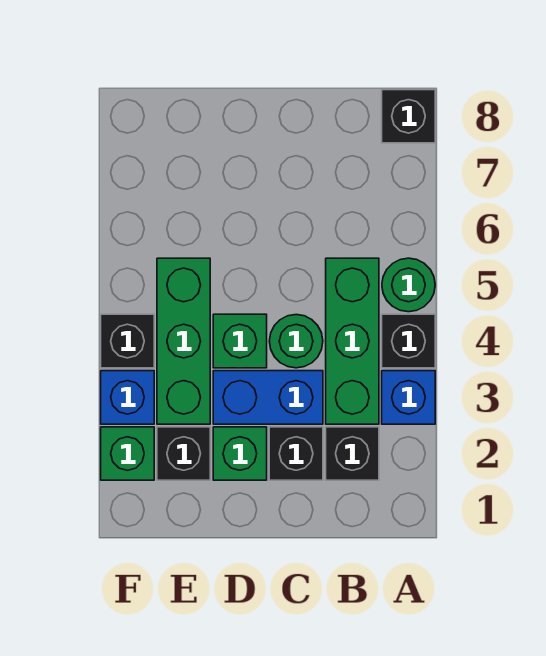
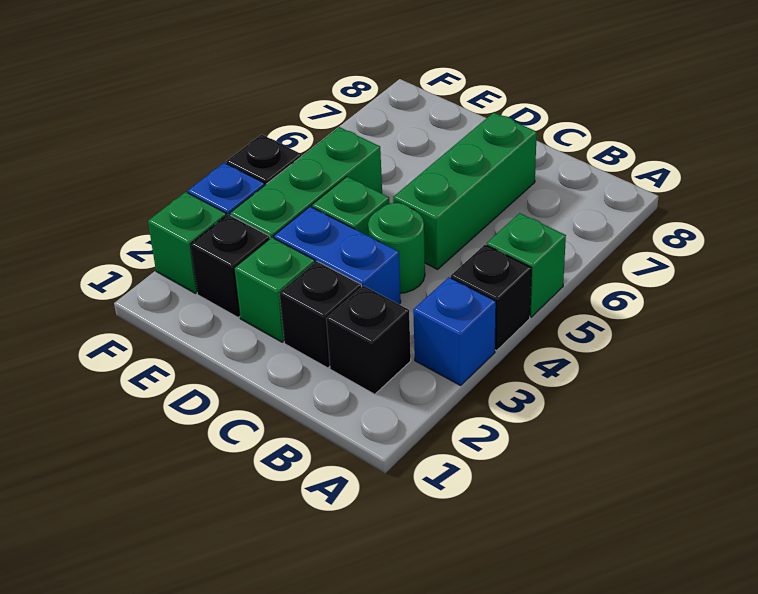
green round brick A5 level 1 -> green brick A5 level 1
black brick A8 level 1 -> none
green brick B3:B5 level 1 -> green brick C5:C7 level 1

